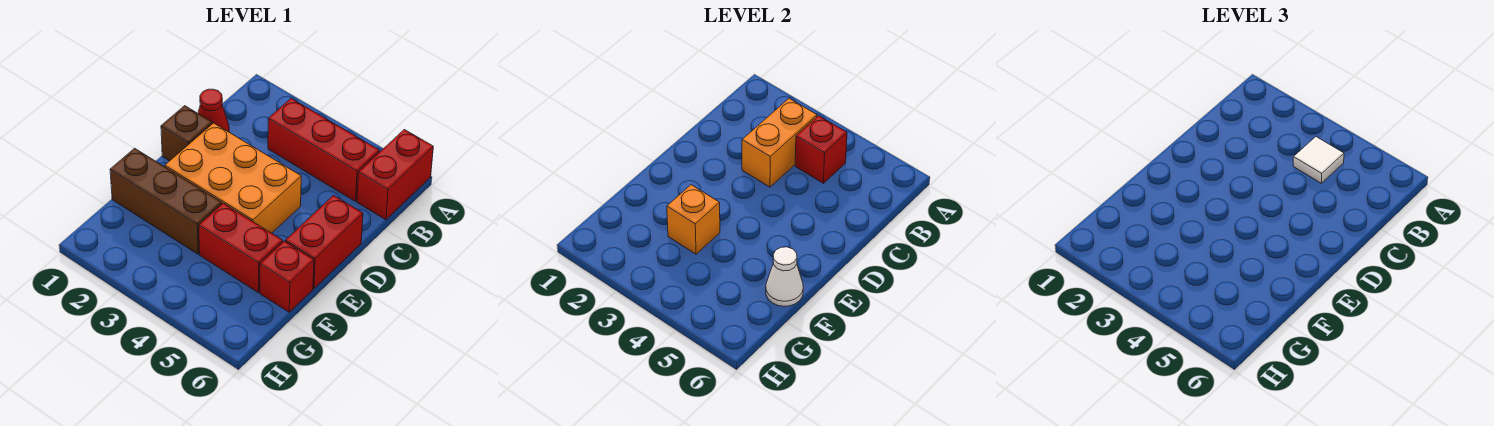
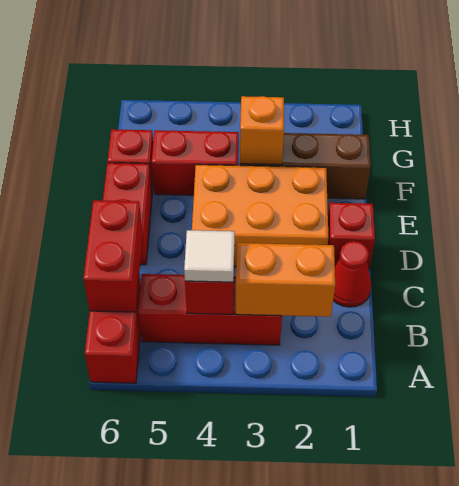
orange brick B3:C3 level 2 -> orange brick B2:B3 level 2
none -> red brick B6:C6 level 2
brown brick D1 level 1 -> red brick D1 level 1
white cone F6 level 2 -> none

